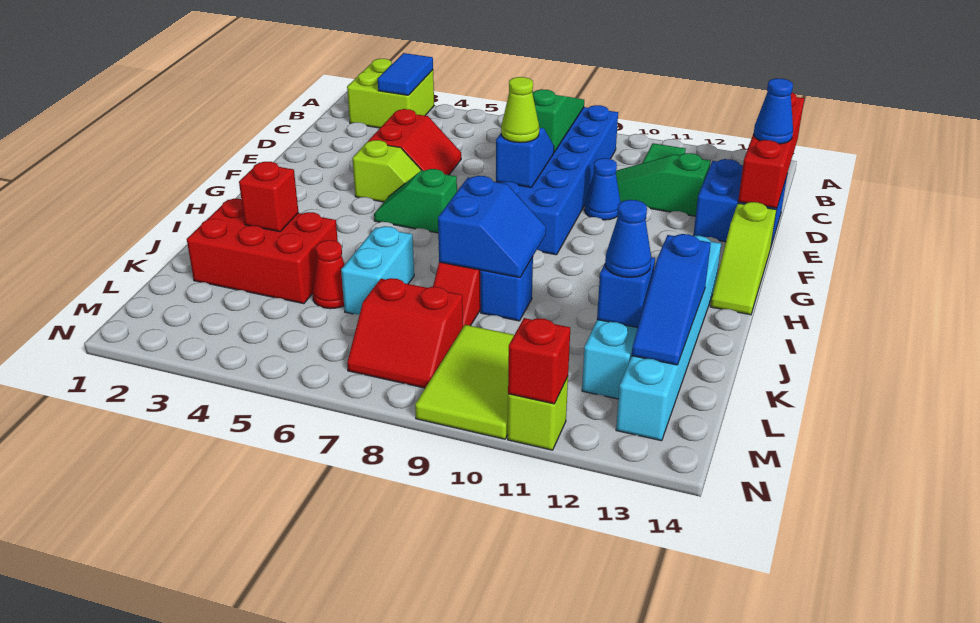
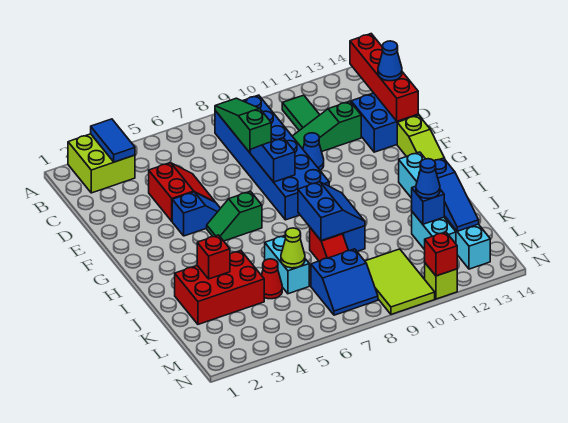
lime slope F4:F5 level 1 top 4 -> blue slope F4:F5 level 1 top 4
lime cone F8 level 3 -> lime cone K6 level 2
red slope L7:M8 level 1 top L -> blue slope L7:M8 level 1 top L

